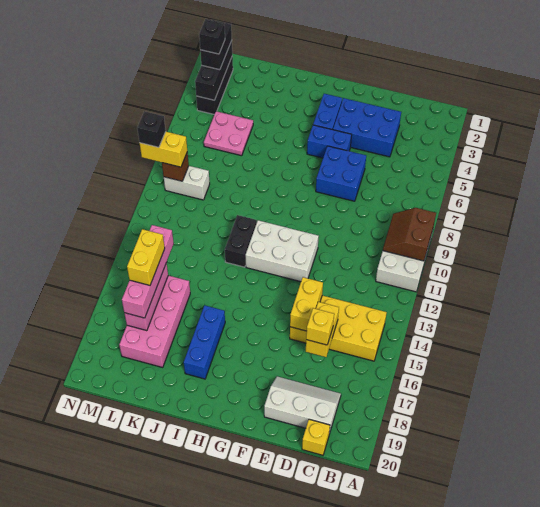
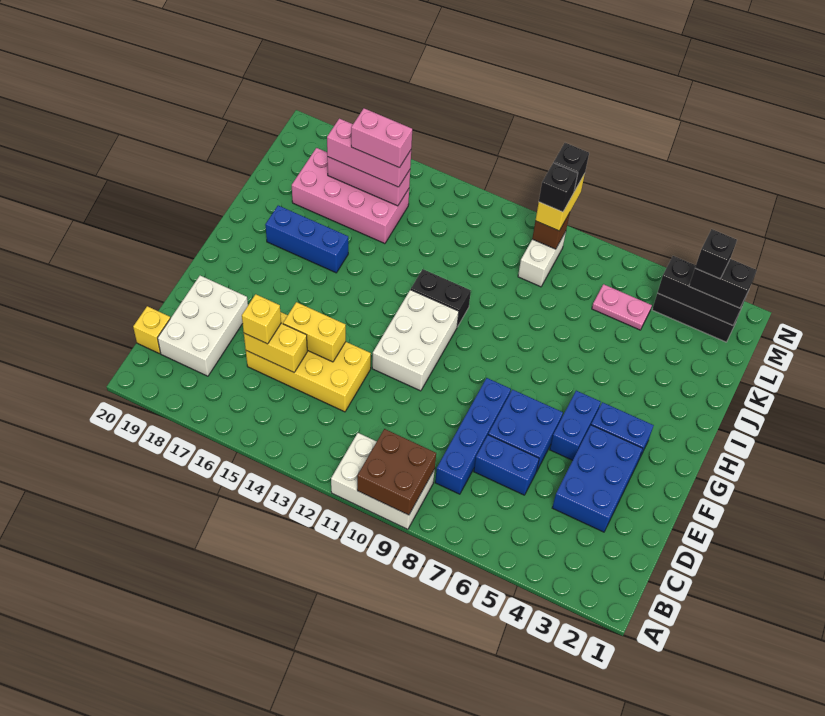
brown slope A9:B10 level 2 top A -> brown brick A9:B10 level 2
yellow brick B14:E15 level 1 -> yellow brick D13:E16 level 1
none -> blue brick C8:F8 level 1
white slope C18:E19 level 1 top 19 -> white brick C18:E19 level 1
none -> blue brick D6:D7 level 1
pink plate K5:L6 level 1 -> pink plate L5:L6 level 1
pink brick L14:L17 level 3 -> pink brick L15:L17 level 3
yellow brick L15:L16 level 4 -> pink brick L15:L16 level 4
none -> black brick M9 level 4

